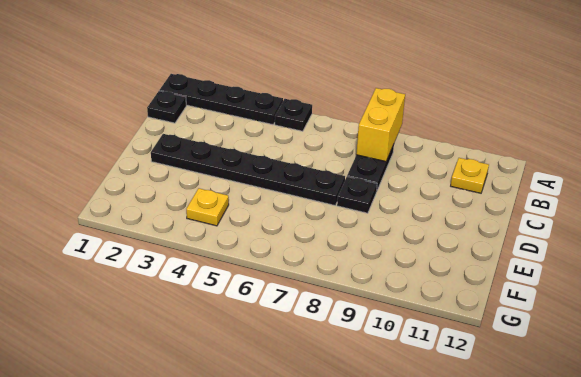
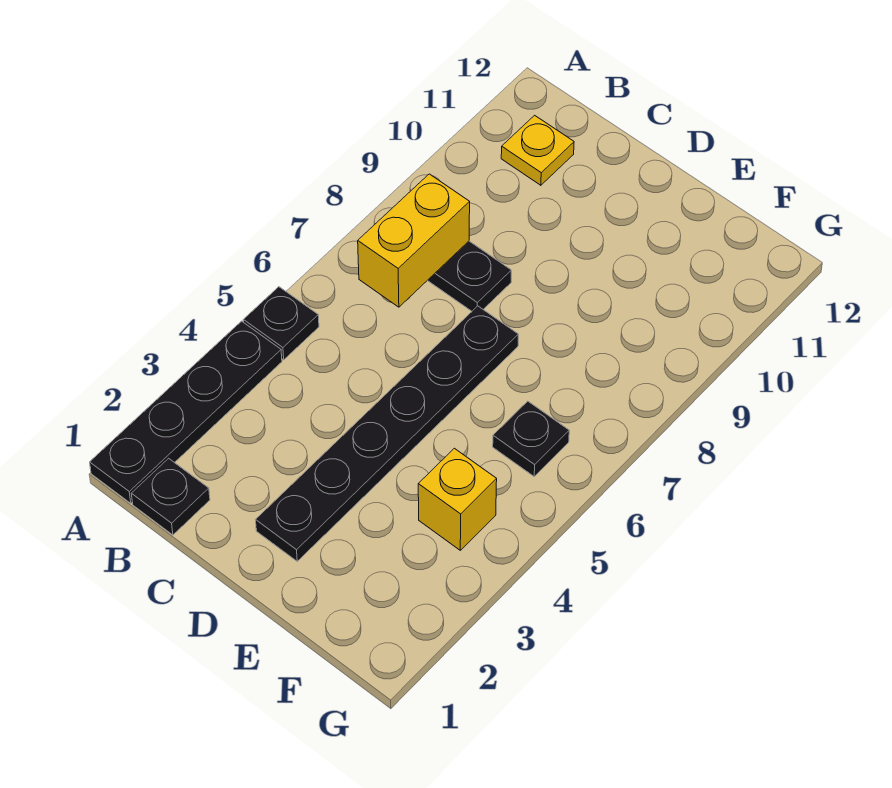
yellow brick A8:B8 level 2 -> yellow brick B7:B8 level 2
black plate D8 level 1 -> black plate F6 level 1
yellow plate F4 level 1 -> yellow brick F4 level 1

